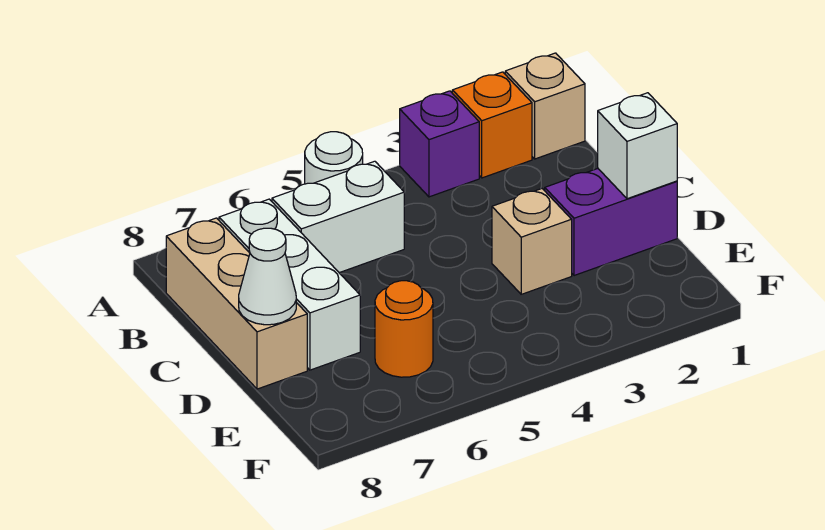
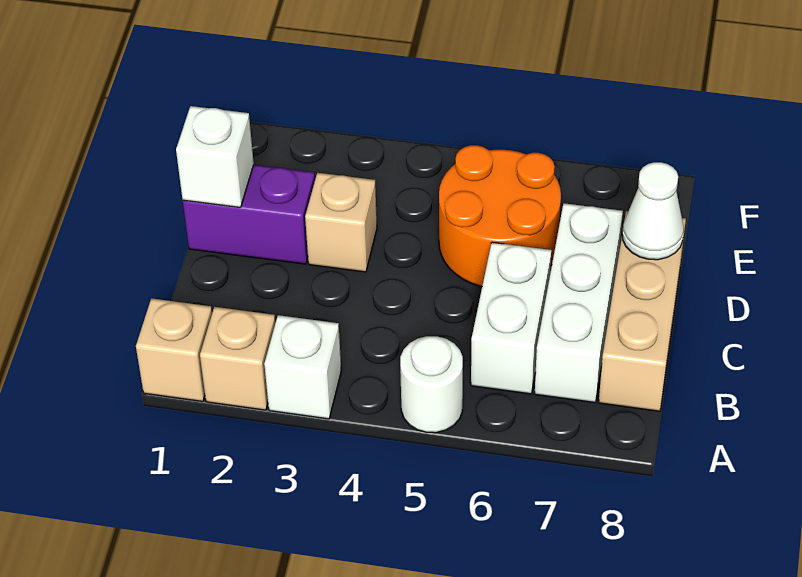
orange brick A2 level 1 -> tan brick A2 level 1
purple brick A3 level 1 -> white brick A3 level 1
white brick B5:B6 level 1 -> white brick B6:C6 level 1
orange round brick E6 level 1 -> orange round brick D5:E6 level 1

